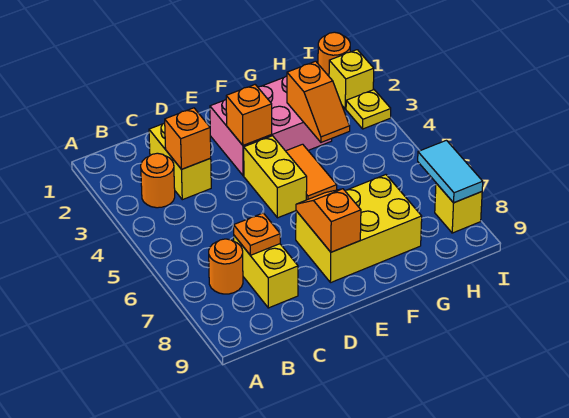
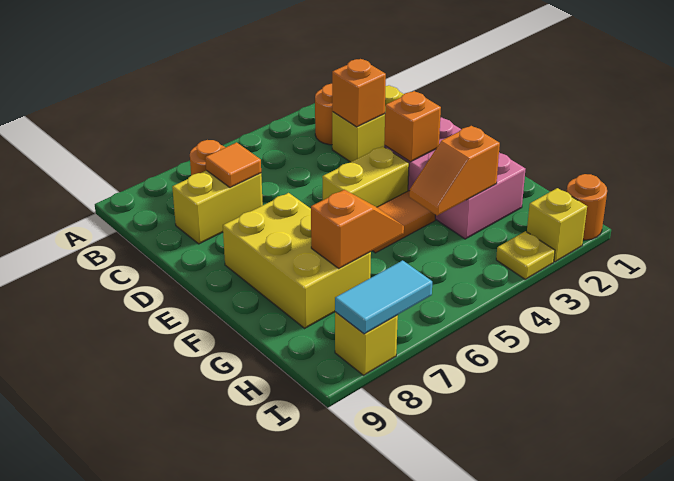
orange plate C7 level 2 -> orange tile C7 level 2
orange slope E7:E8 level 2 top 8 -> orange slope G6:G7 level 2 top 7

